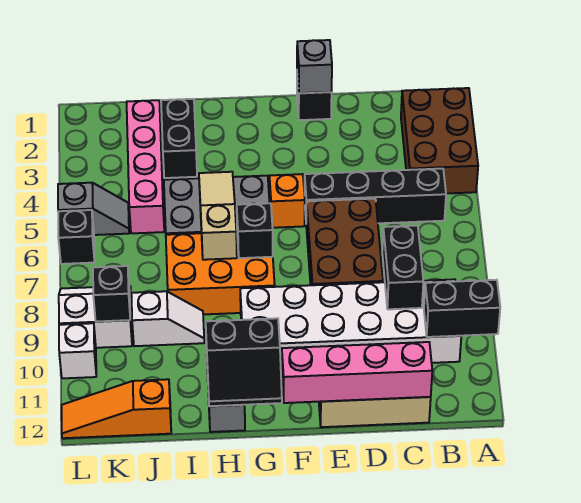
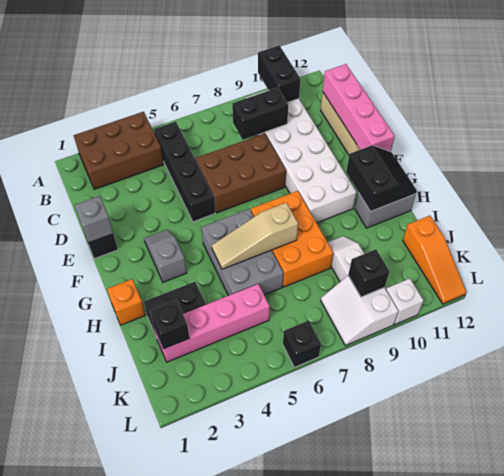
orange brick F5 level 1 -> orange brick H1 level 1
black brick G7 level 2 -> black brick J2 level 2
grey slope K5:L5 level 1 top L -> grey slope F3:G3 level 1 top G

